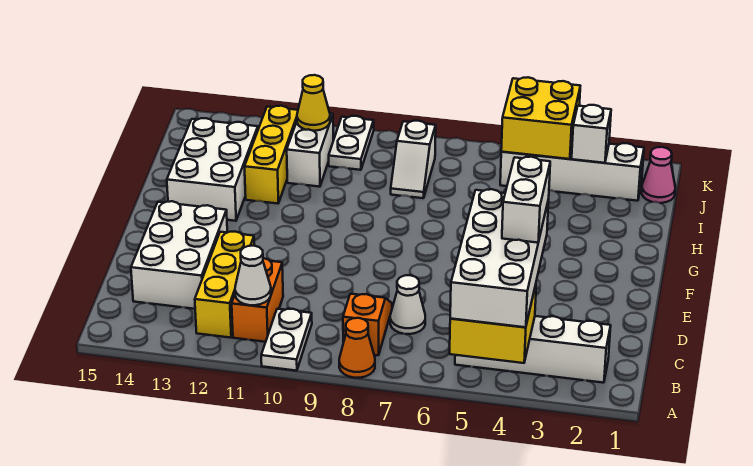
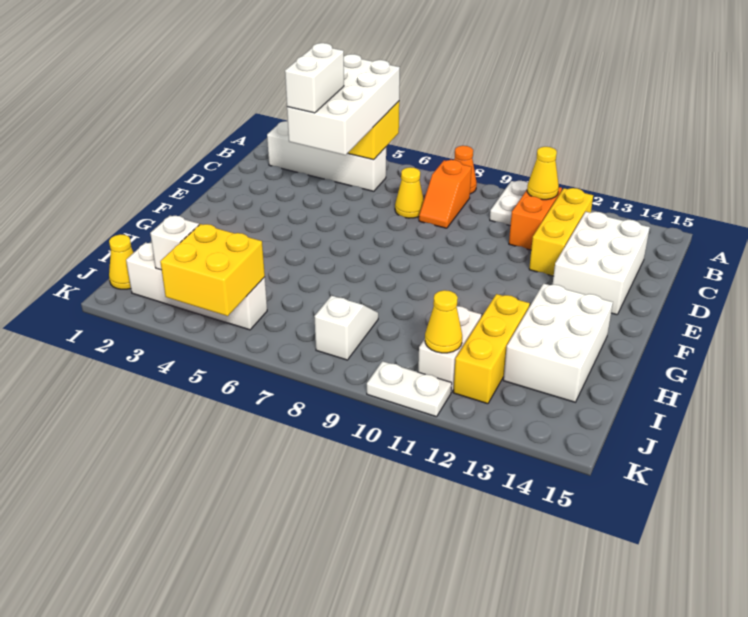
white cone B11 level 2 -> yellow cone B11 level 2
white cone C7 level 1 -> yellow cone C7 level 1
pink cone J1 level 1 -> yellow cone J1 level 1
white plate J10:K10 level 1 -> white plate K10:K11 level 1

